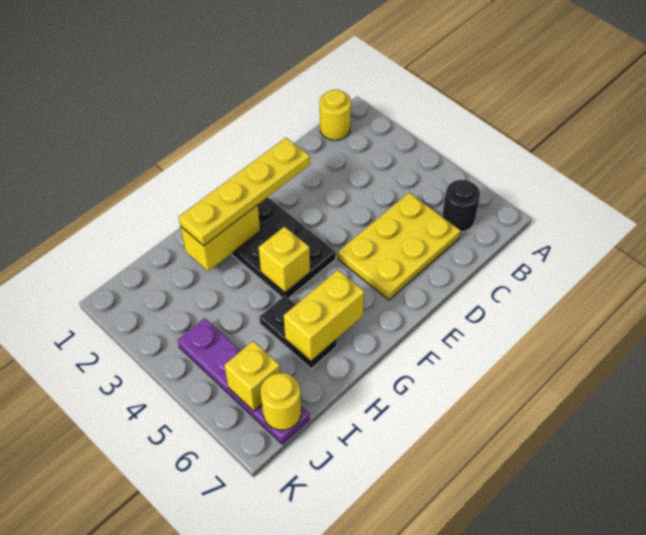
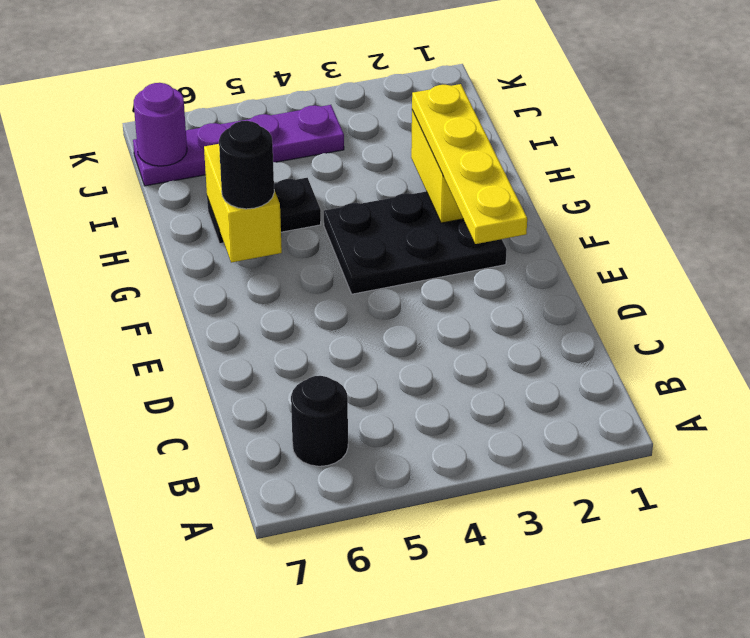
yellow round brick B1 level 1 -> none
yellow plate C5:E6 level 1 -> none
yellow brick G4 level 2 -> none
none -> black round brick G6 level 3
yellow brick J6 level 2 -> none
yellow round brick J7 level 2 -> purple round brick J7 level 2

